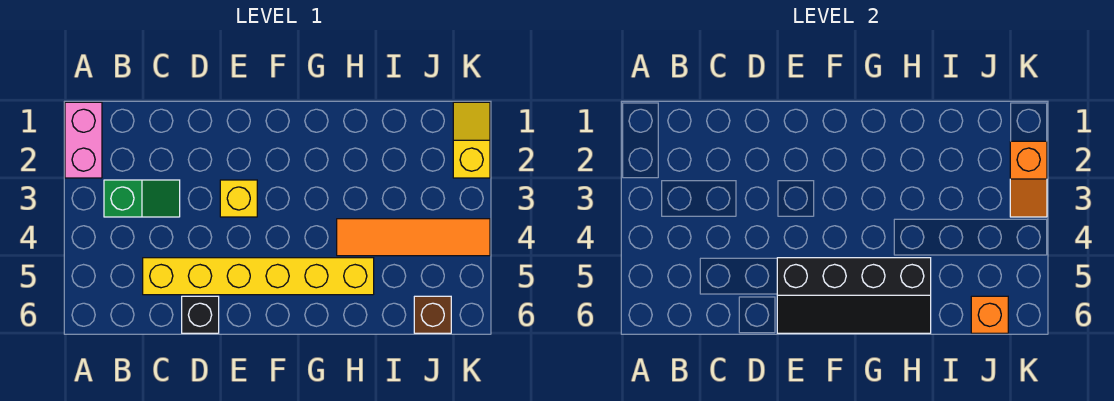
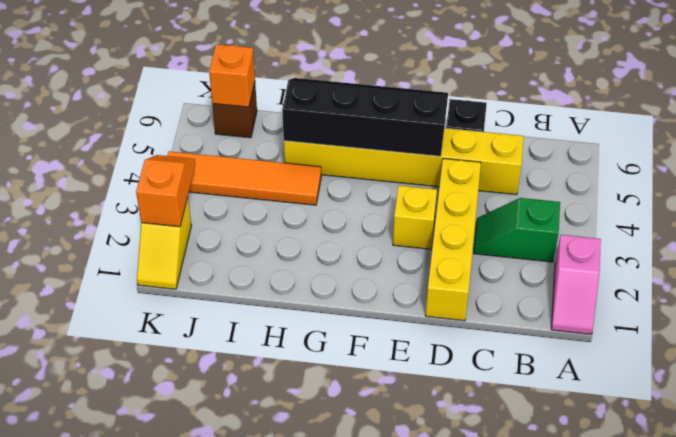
pink brick A1:A2 level 1 -> pink slope A1:A2 level 1 top 2
none -> yellow brick D1:D4 level 1

